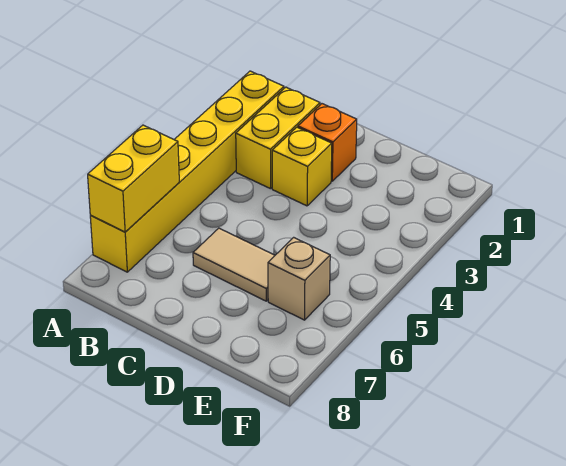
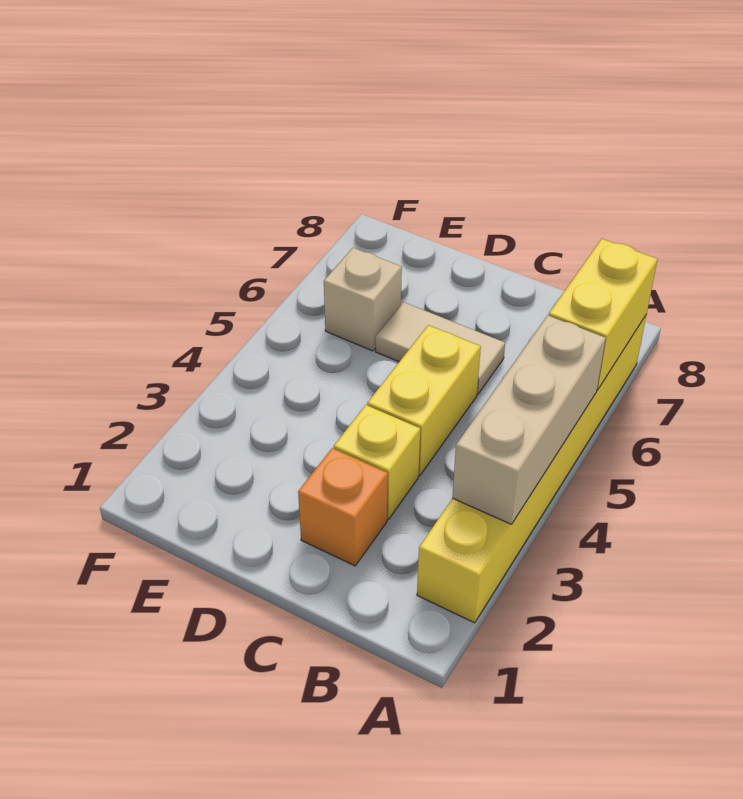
none -> tan brick A3:A5 level 2
yellow brick B2:B3 level 1 -> yellow brick C4:C5 level 1

